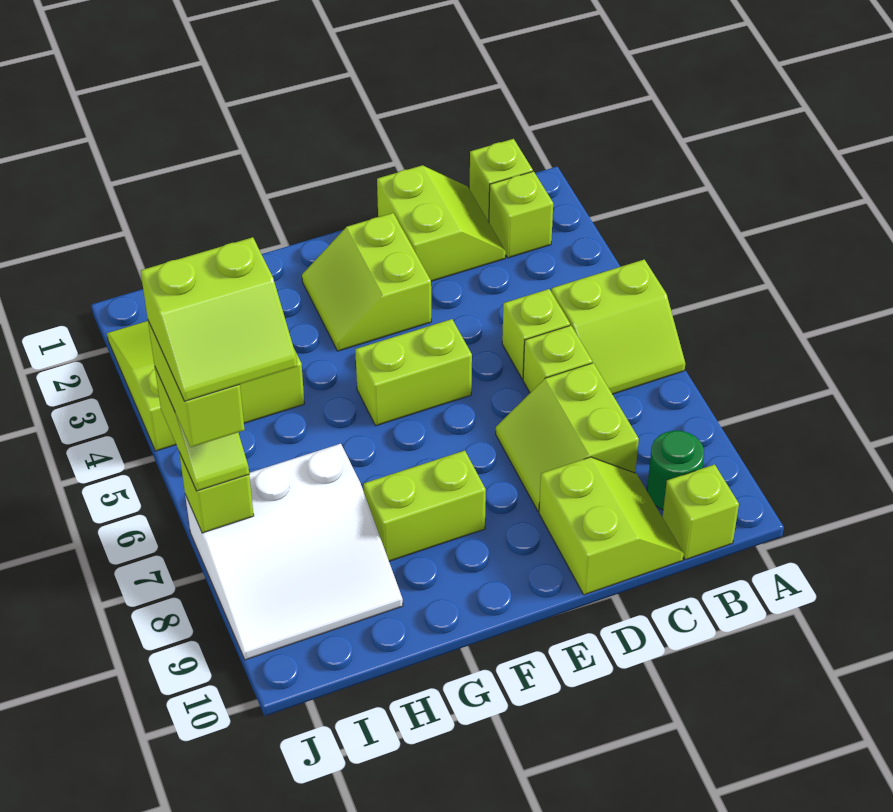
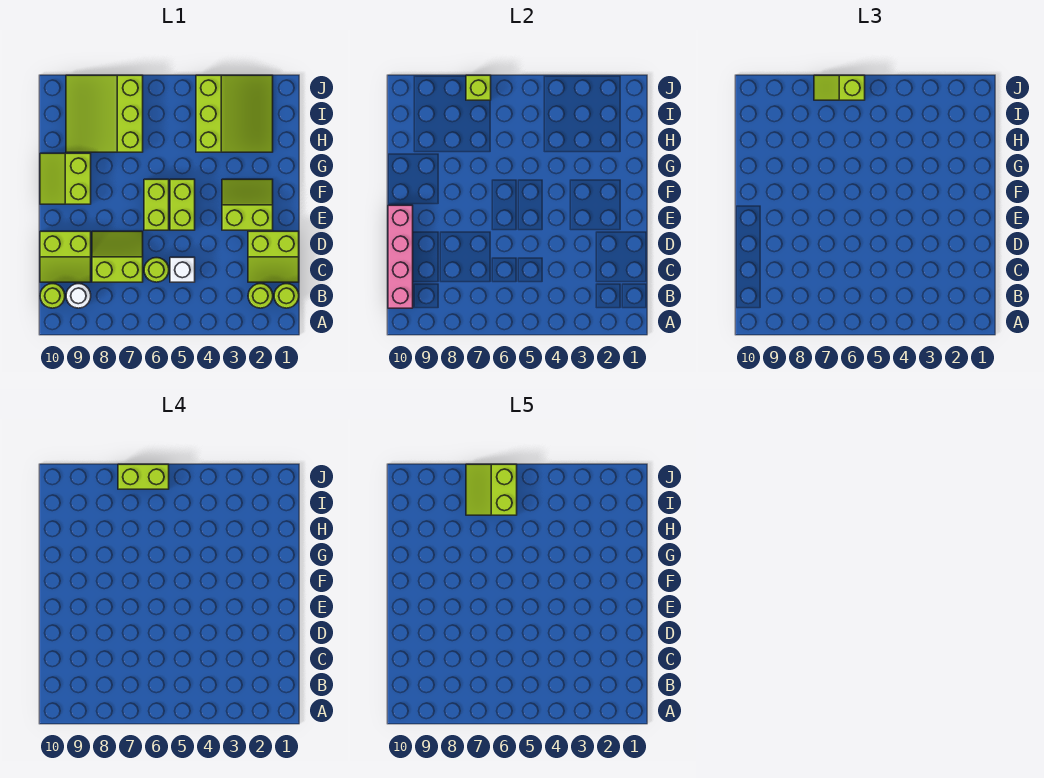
lime slope A5:B6 level 1 top 5 -> lime slope F9:G10 level 1 top 9
lime brick B1 level 1 -> lime round brick B1 level 1
lime brick B2 level 1 -> lime round brick B2 level 1
green round brick B9 level 1 -> white round brick B9 level 1
lime brick B10 level 1 -> lime round brick B10 level 1
none -> pink brick B10:E10 level 2
lime brick C5 level 1 -> white brick C5 level 1
lime brick C6 level 1 -> lime round brick C6 level 1
lime brick F8:G8 level 1 -> lime brick E6:F6 level 1
white slope H7:J9 level 1 top 7 -> lime slope H7:J9 level 1 top 7

